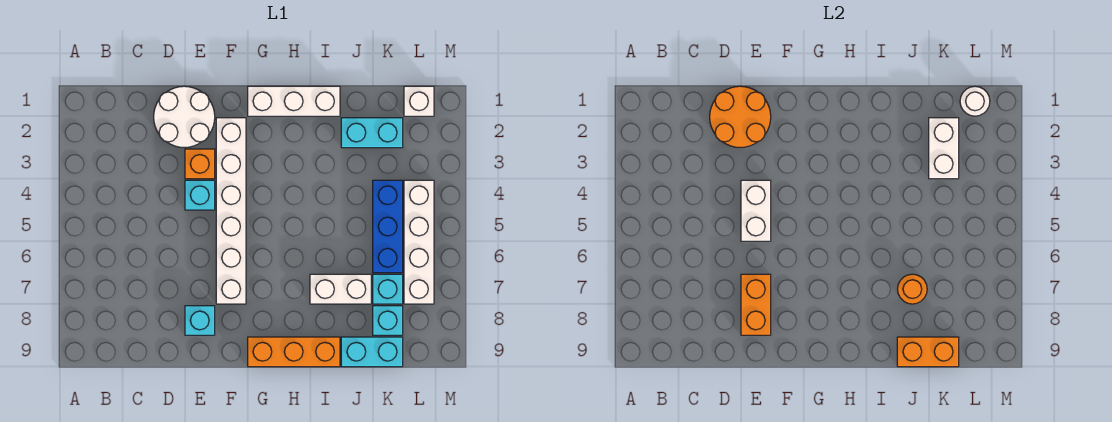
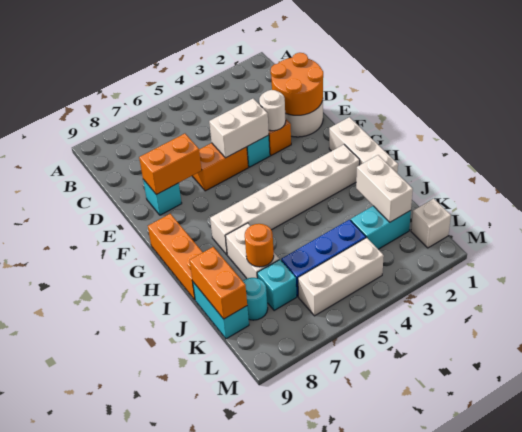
none -> orange brick E5:E6 level 1
white brick F2:F7 level 1 -> white brick H2:H7 level 1
cyan brick J2:K2 level 1 -> cyan brick K2:K3 level 1
white brick K2:K3 level 2 -> white brick J2:K2 level 2
cyan brick K8 level 1 -> cyan round brick K8 level 1
white round brick L1 level 2 -> white round brick E3 level 2
white brick L4:L7 level 1 -> white brick L4:L6 level 1

